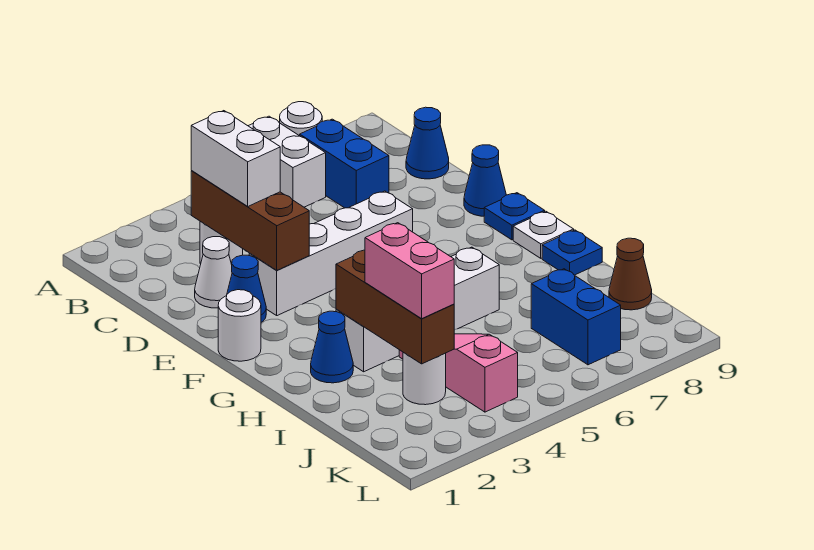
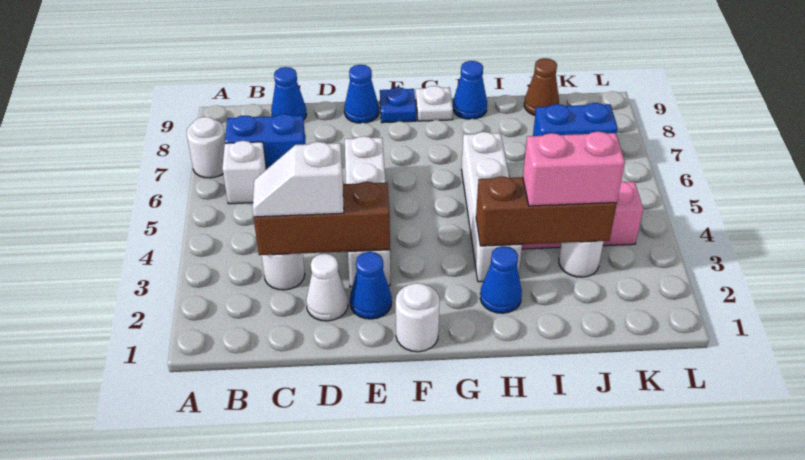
white brick A6:B6 level 1 -> white brick B6 level 1
white brick C3:D3 level 3 -> white slope C3:D3 level 3 top D
blue plate H9 level 1 -> blue cone H9 level 1

